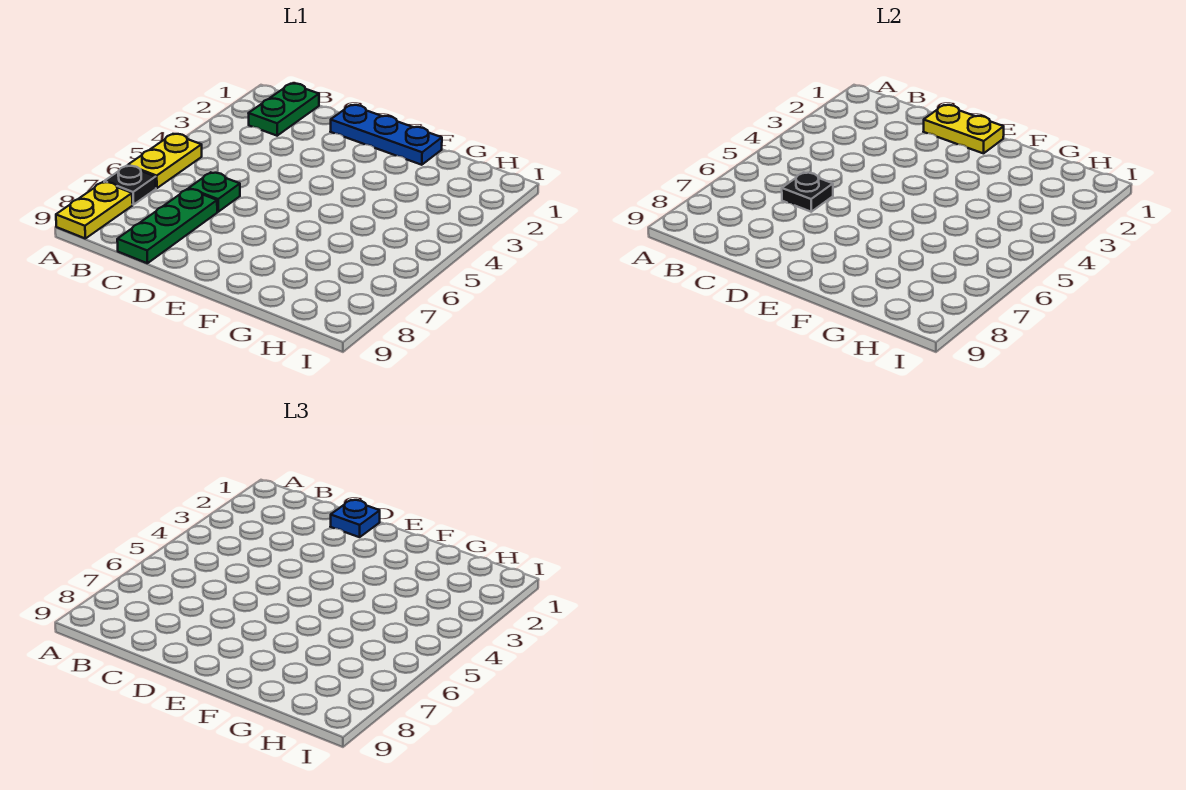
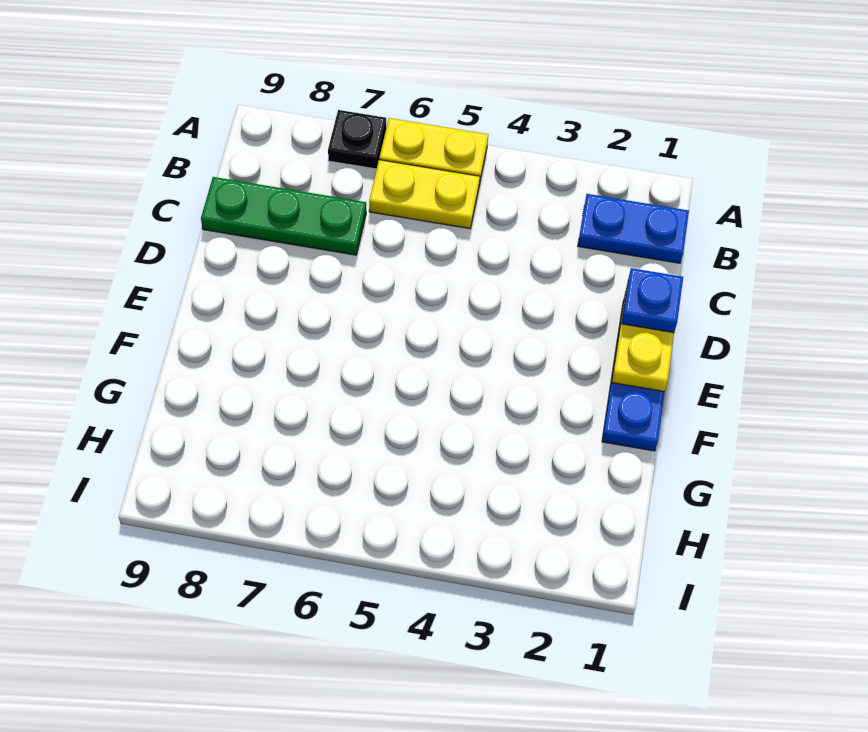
yellow plate A8:A9 level 1 -> yellow plate B5:B6 level 1
green plate B1:B2 level 1 -> blue plate B1:B2 level 1
green plate C6 level 1 -> none
black plate C6 level 2 -> none

